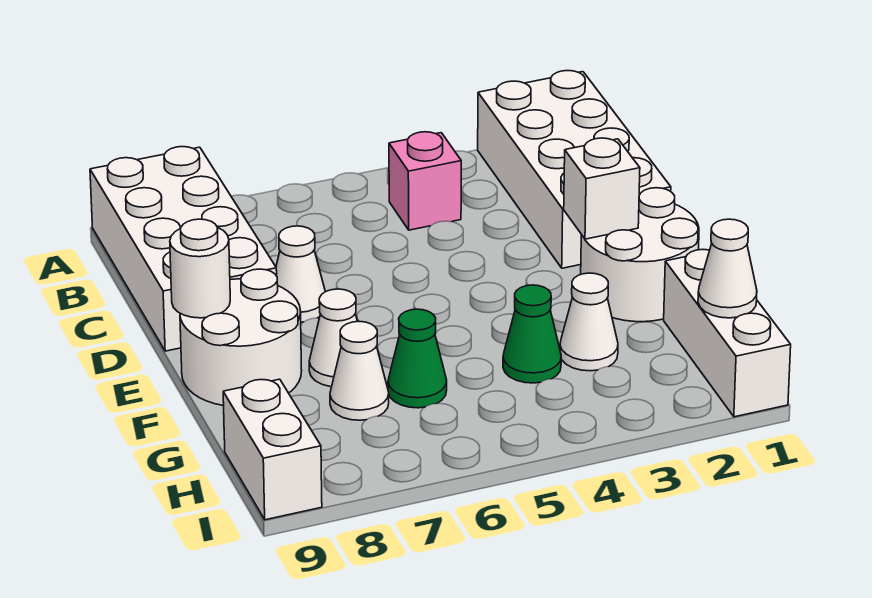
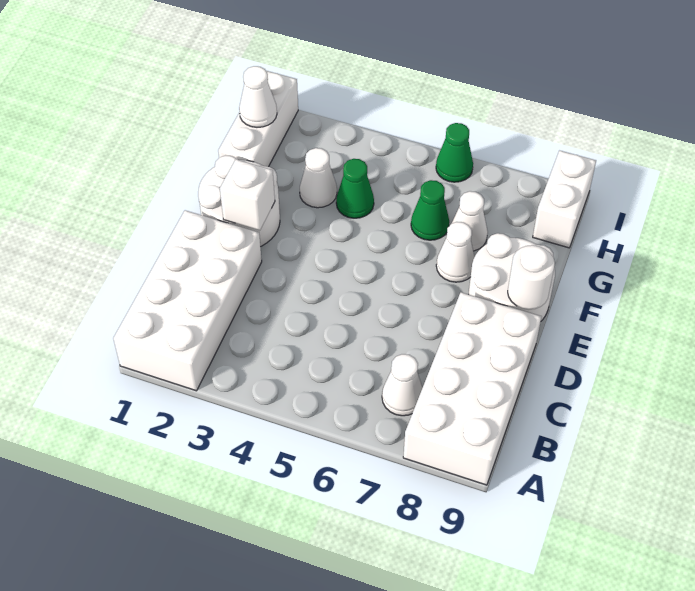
pink brick B4 level 1 -> none
white cone D7 level 1 -> white cone B7 level 1
none -> green cone I6 level 1

